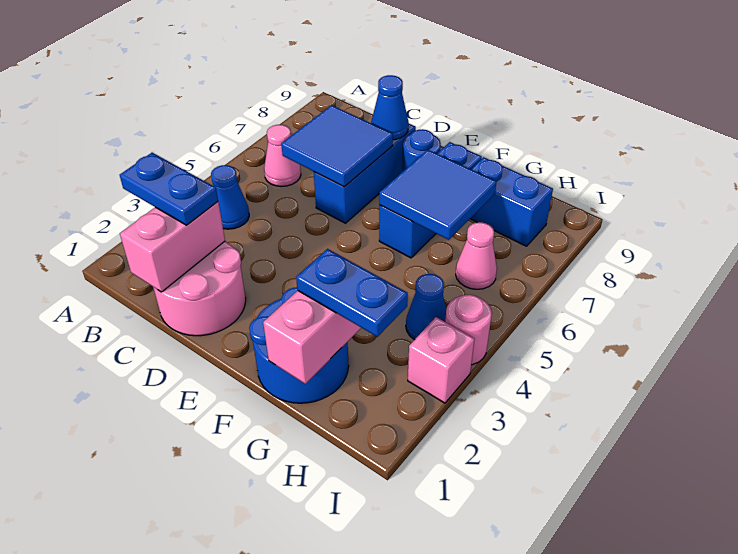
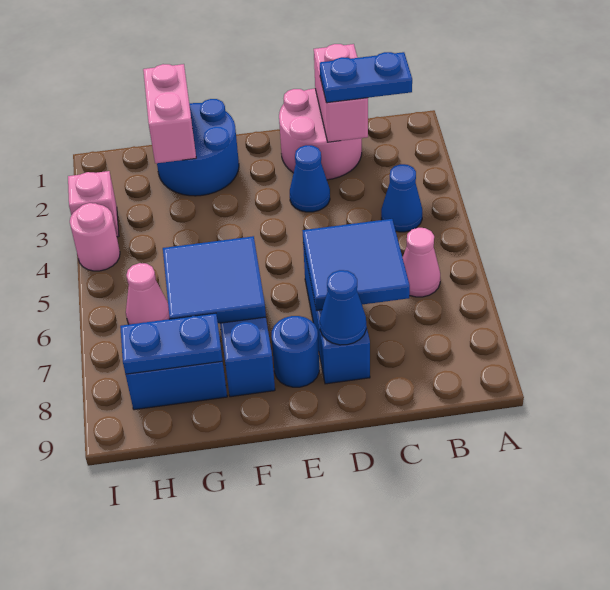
blue plate G2:H2 level 3 -> blue plate G8:H8 level 2
blue cone H4 level 1 -> blue cone D3 level 1

